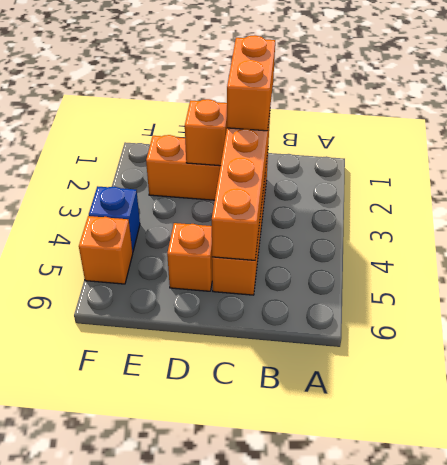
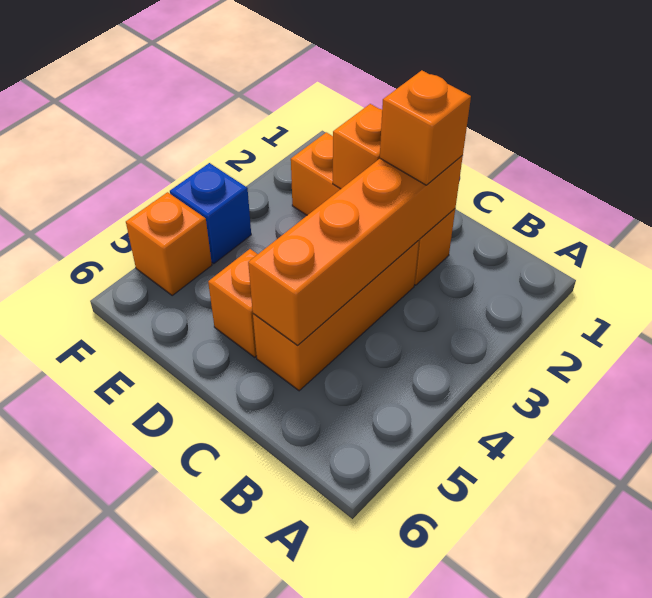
orange brick C1:C2 level 3 -> orange brick C2 level 3

